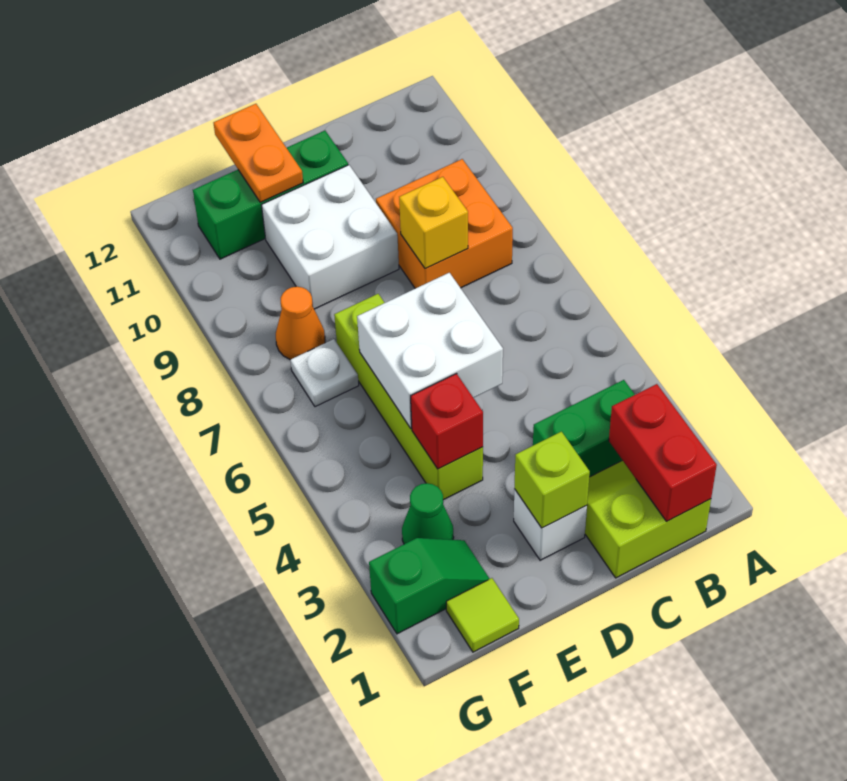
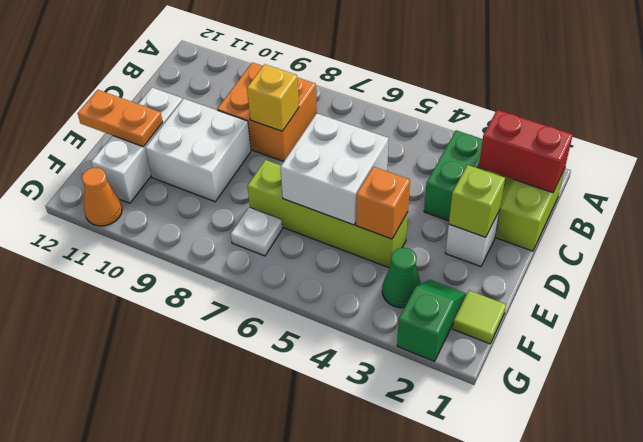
green brick D11:F11 level 1 -> white brick D11:F11 level 1
red brick E4 level 2 -> orange brick E4 level 2
orange cone F8 level 1 -> orange cone G11 level 1

